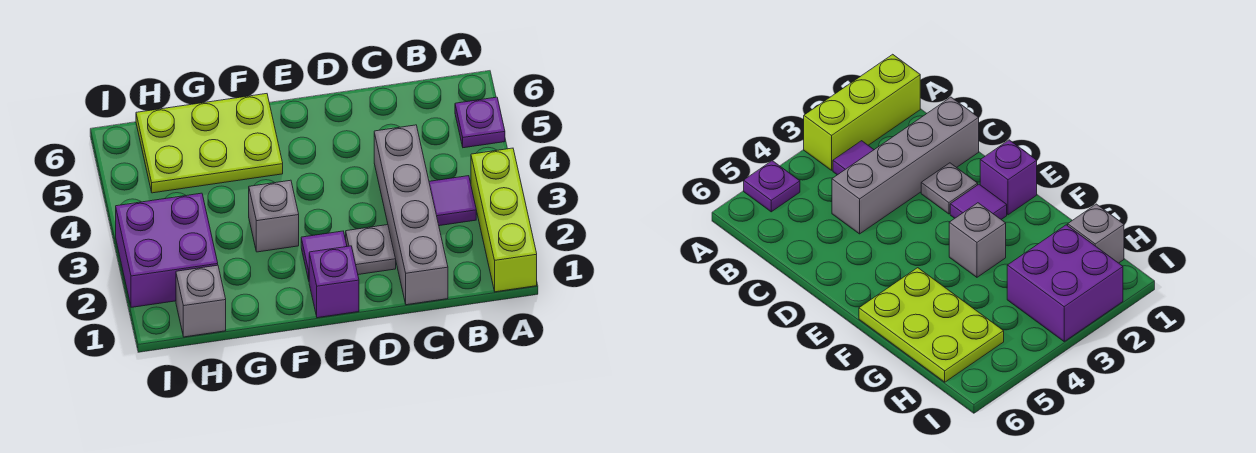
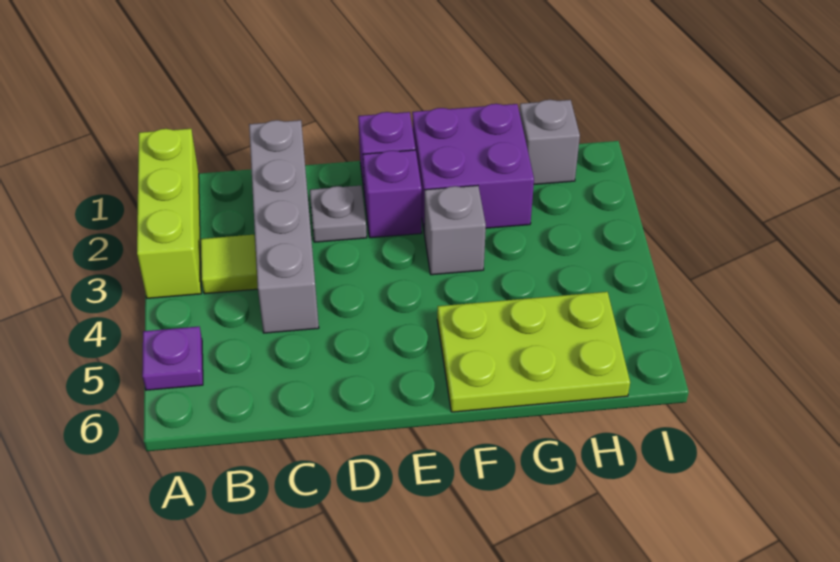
purple tile B3 level 1 -> lime tile B3 level 1
purple tile E2 level 1 -> purple brick E2 level 1
purple brick H2:I3 level 1 -> purple brick F1:G2 level 1

